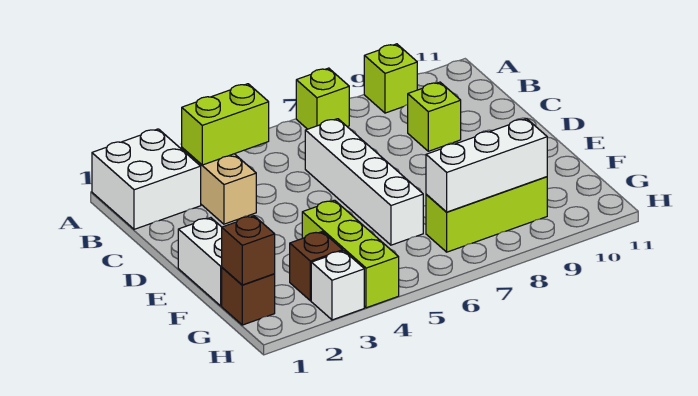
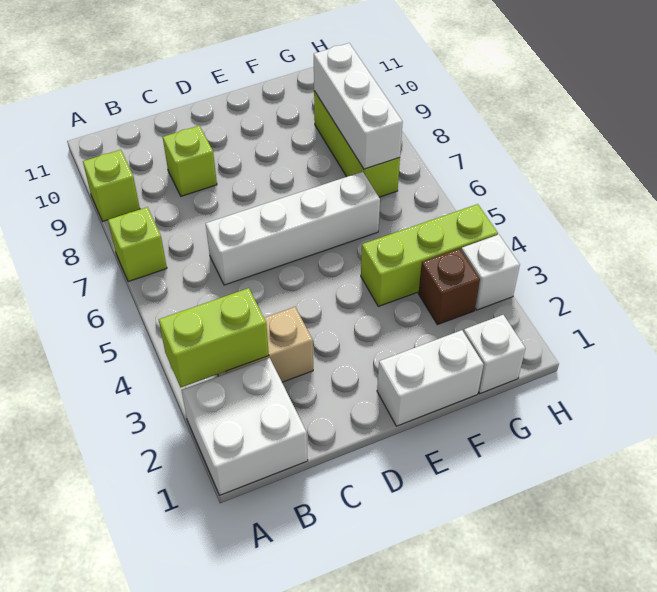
lime brick B3:B4 level 2 -> lime brick A3:B3 level 2
brown brick G1 level 1 -> white brick G1 level 1
brown brick G1 level 2 -> none

